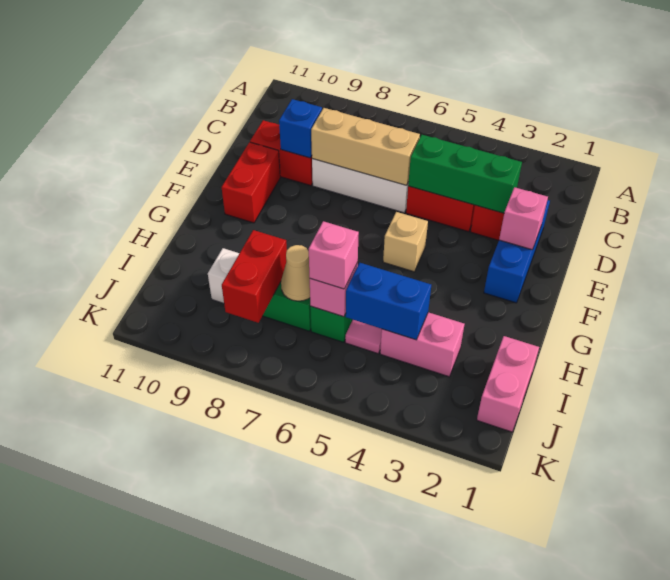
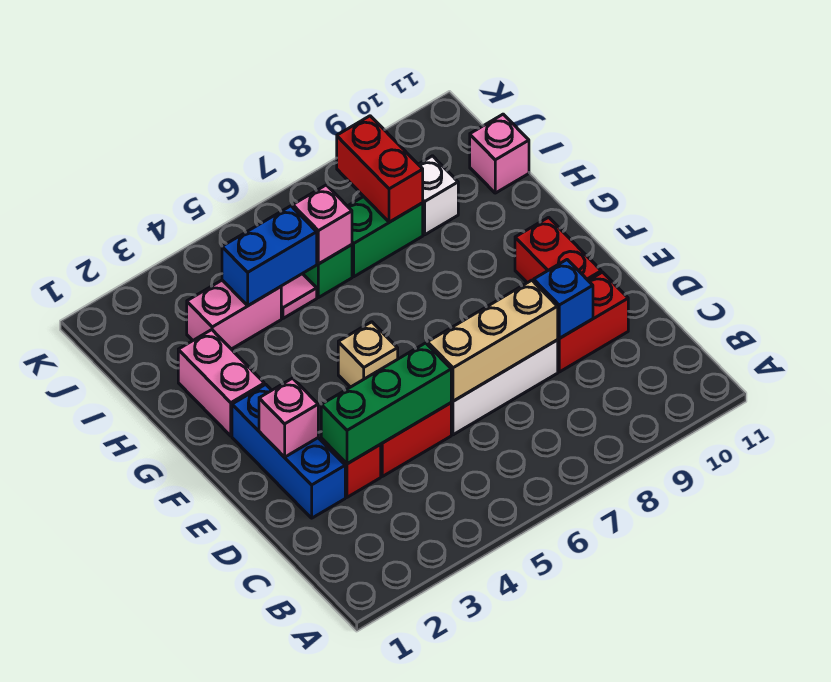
pink brick I1:J1 level 1 -> pink brick G2:H2 level 1
pink brick I6 level 3 -> pink brick I11 level 1
tan cone I7 level 2 -> none

